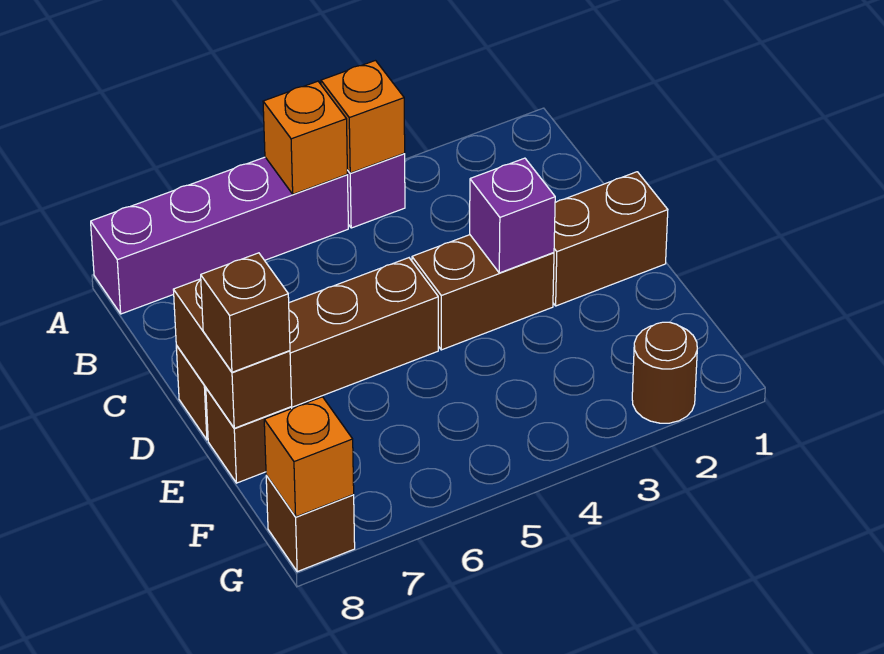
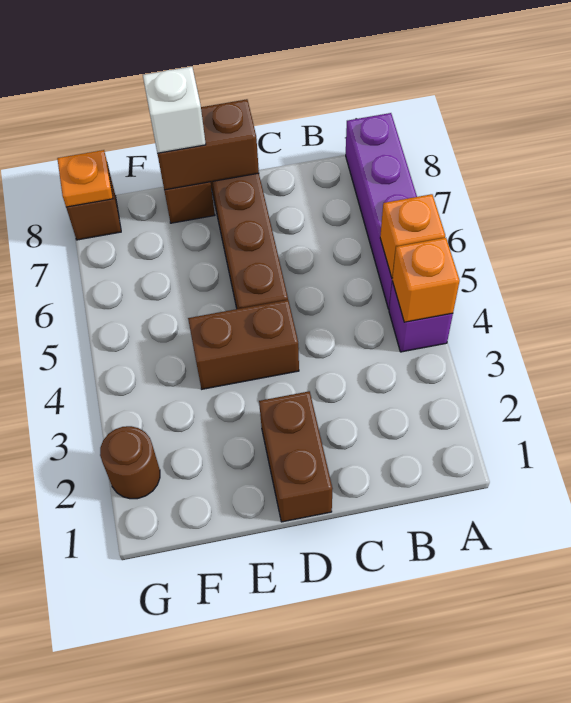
brown brick D3:D4 level 1 -> brown brick D4:E4 level 1
purple brick D3 level 2 -> none
brown brick E8 level 3 -> white brick E8 level 3
orange brick G8 level 2 -> orange plate G8 level 2

